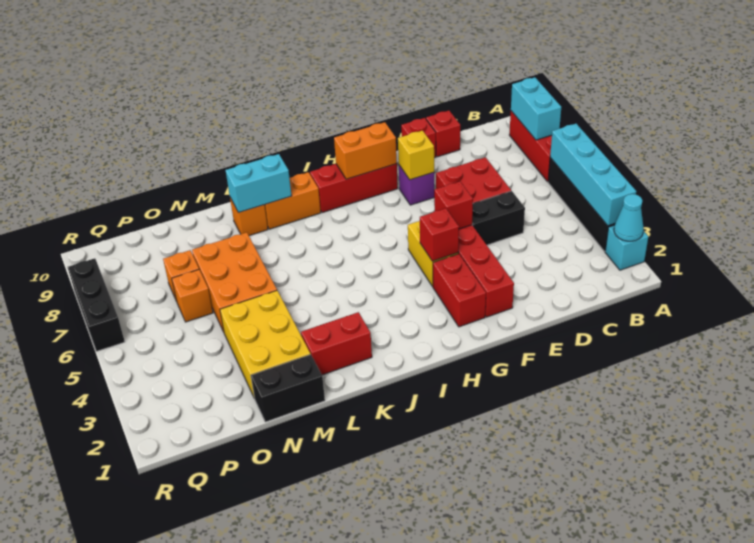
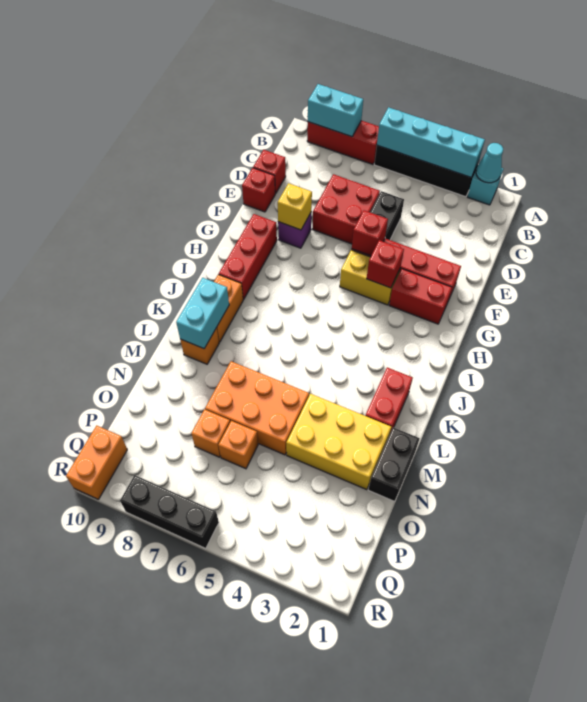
orange brick G9:H9 level 2 -> orange brick Q10:R10 level 1

